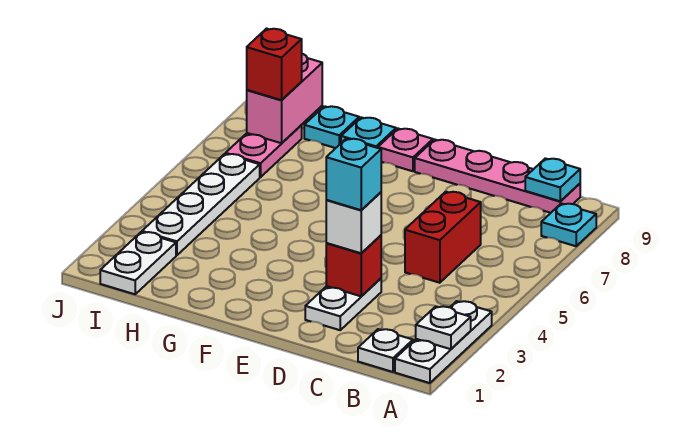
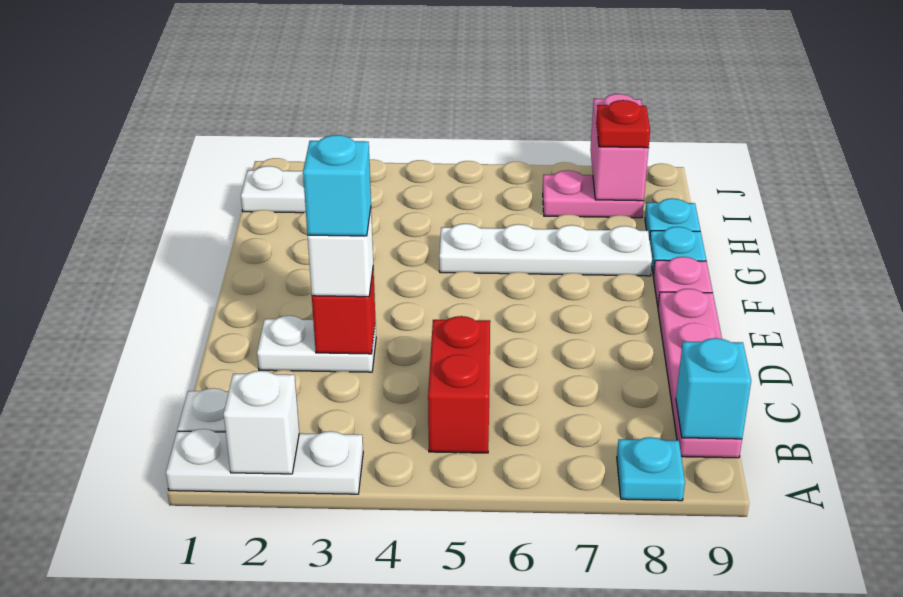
white plate A2 level 2 -> white brick A2 level 2
cyan plate B9 level 2 -> cyan brick B9 level 2
red brick C5:C6 level 1 -> red brick B5:C5 level 1
white plate I3:I6 level 1 -> white plate G5:G8 level 1
pink brick I8:I9 level 2 -> pink brick I8:J8 level 2
red brick I8 level 3 -> red plate I8 level 3

